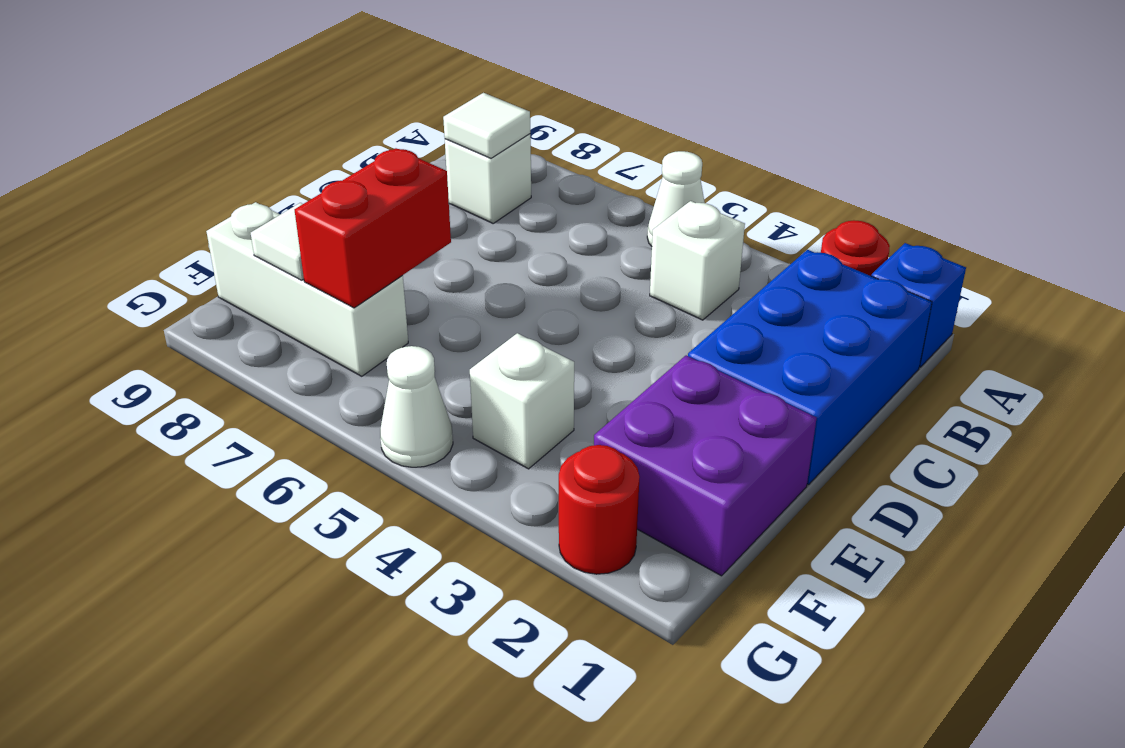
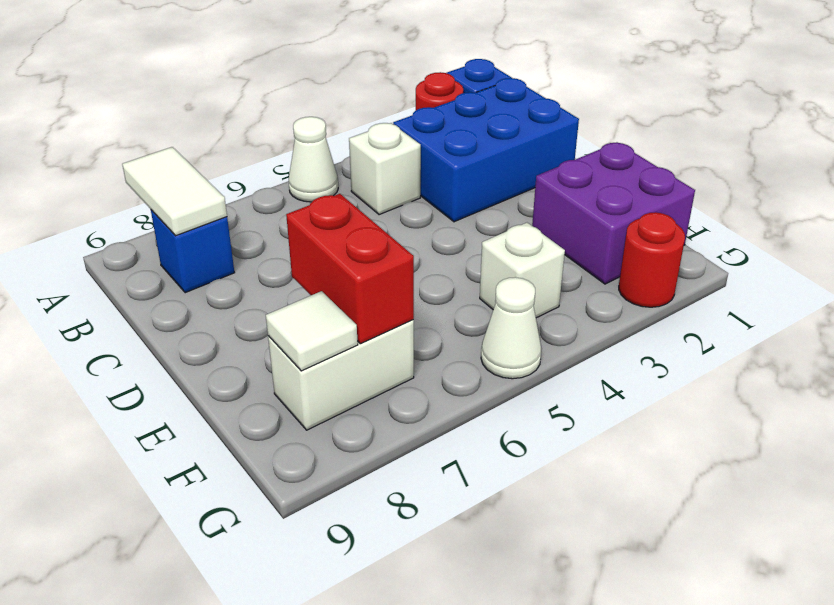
blue brick B1:D2 level 1 -> blue brick B1:C3 level 1
white brick B8 level 1 -> blue brick B8 level 1
white tile B8 level 2 -> white tile A8:B8 level 2
white brick F7:F9 level 1 -> white brick F7:F8 level 1

